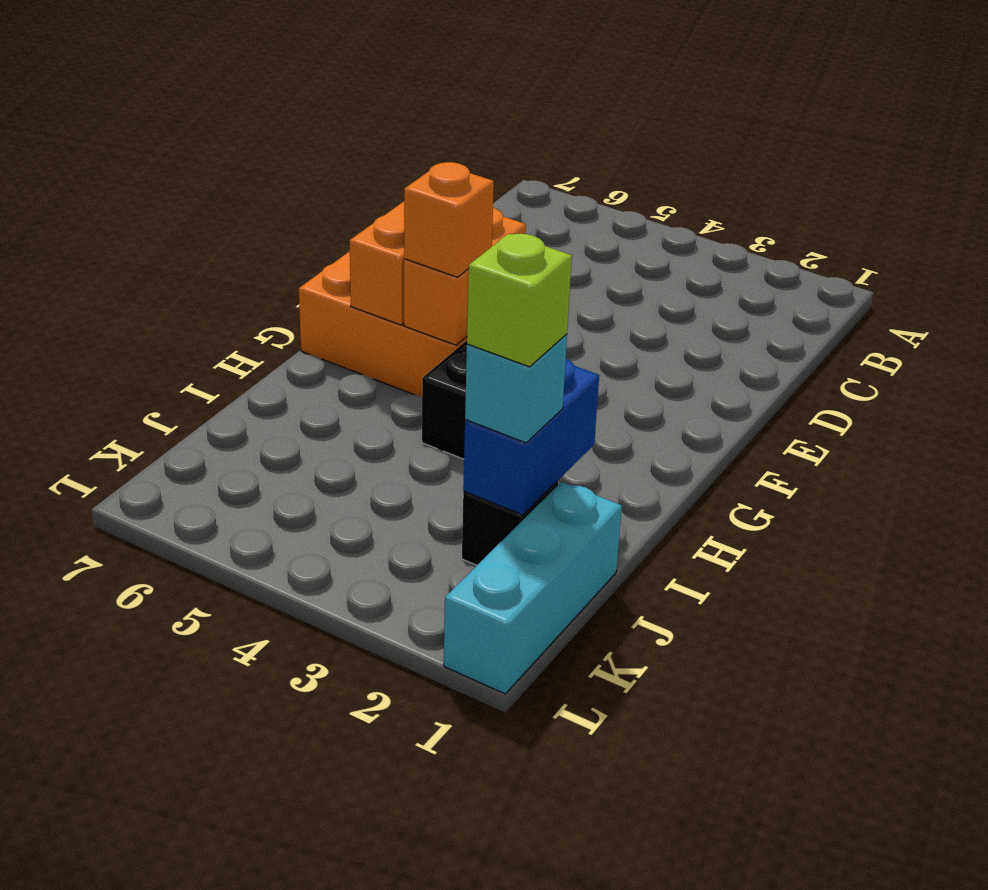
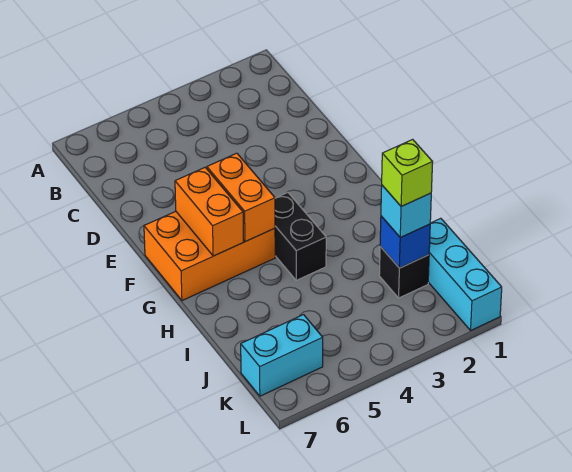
orange brick G5 level 3 -> none
blue brick I2:J2 level 2 -> blue brick J2 level 2
none -> cyan brick K6:K7 level 1

